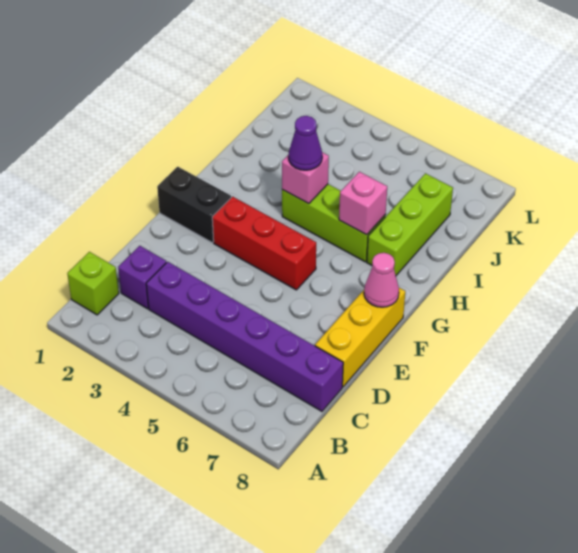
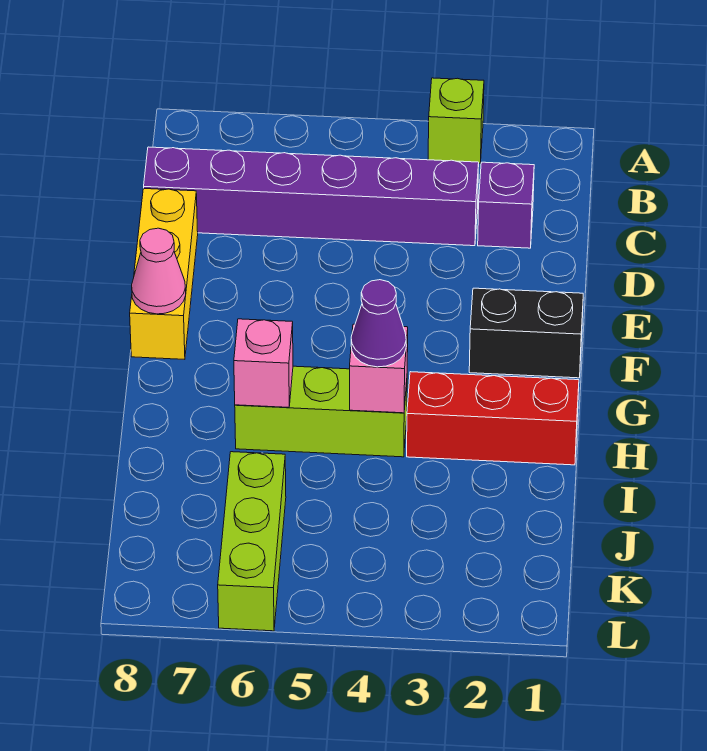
lime brick B1 level 1 -> lime brick A3 level 1
red brick F3:F5 level 1 -> red brick H1:H3 level 1
lime brick H7:J7 level 1 -> lime brick J6:L6 level 1

